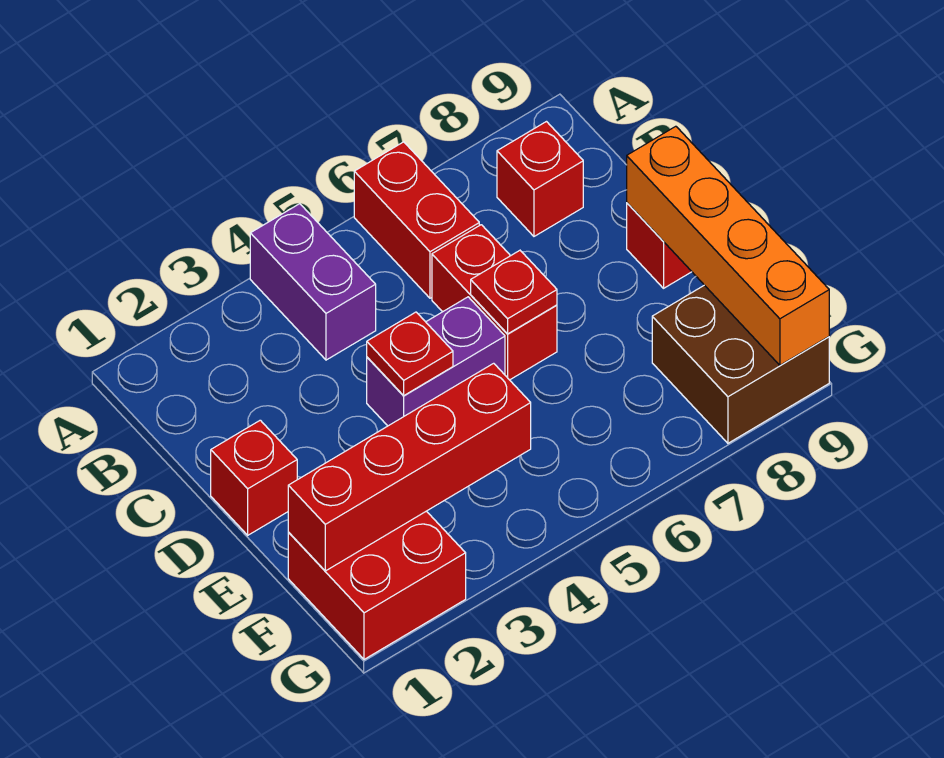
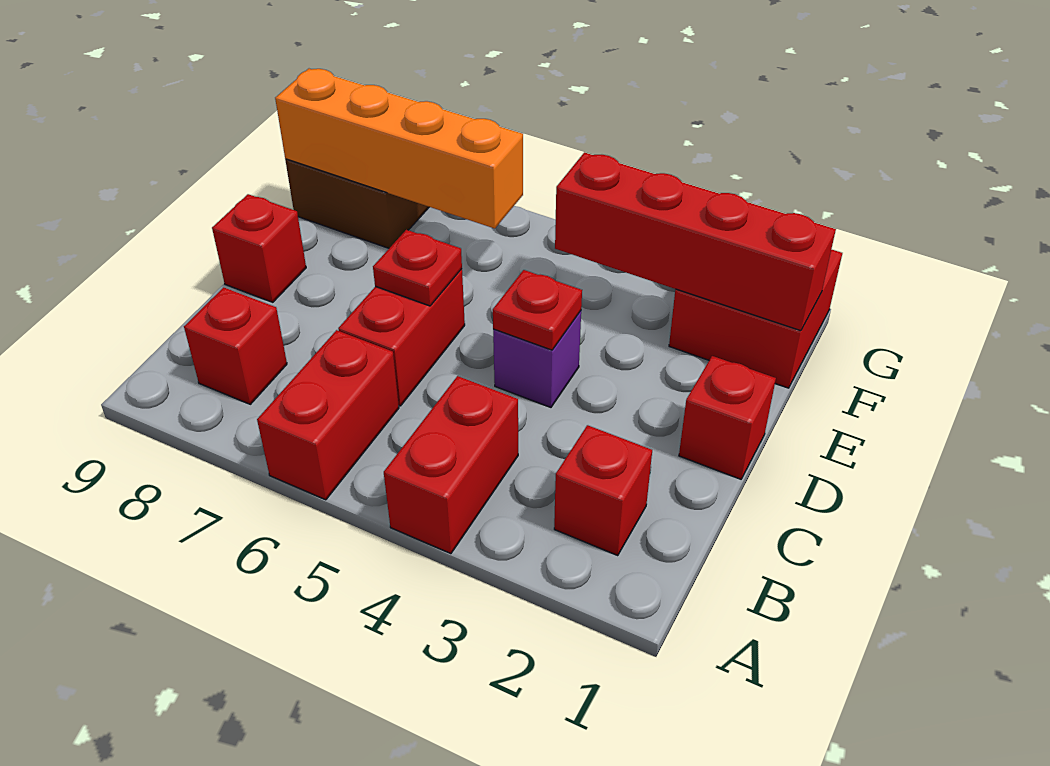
purple brick A4:B4 level 1 -> red brick A4:B4 level 1
none -> red brick B2 level 1
purple brick D4:D5 level 1 -> purple brick D4 level 1
orange brick D9:G9 level 2 -> orange brick F6:F9 level 2

